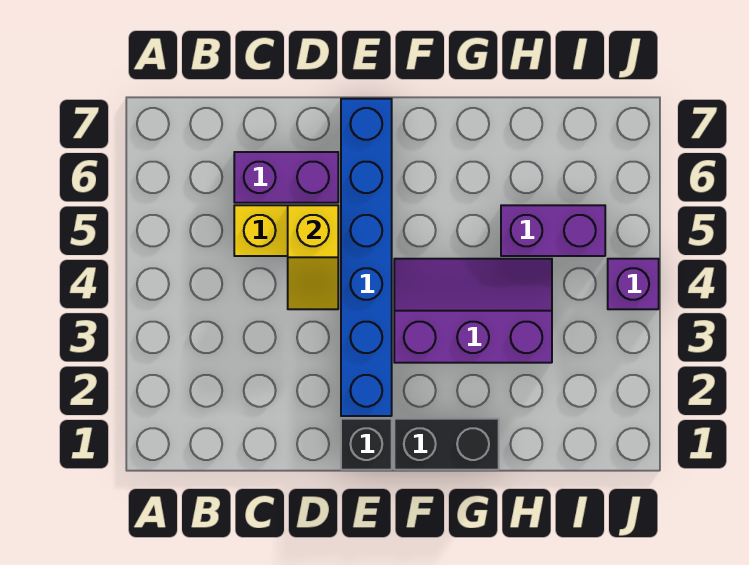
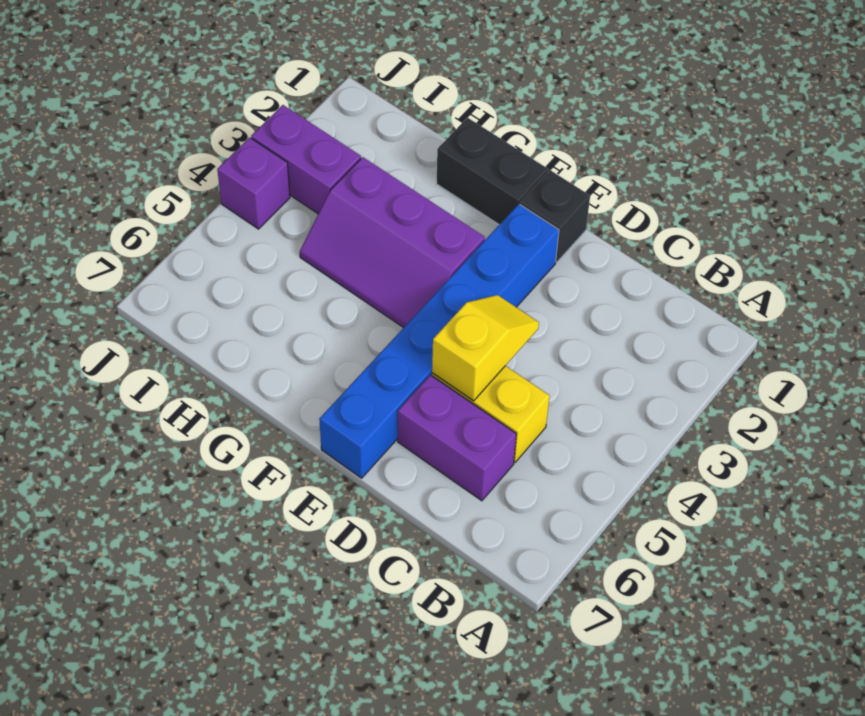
purple brick H5:I5 level 1 -> purple brick I3:J3 level 1

